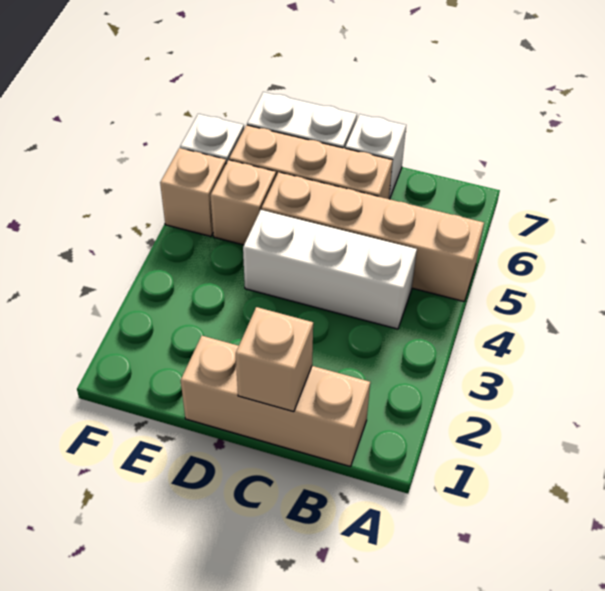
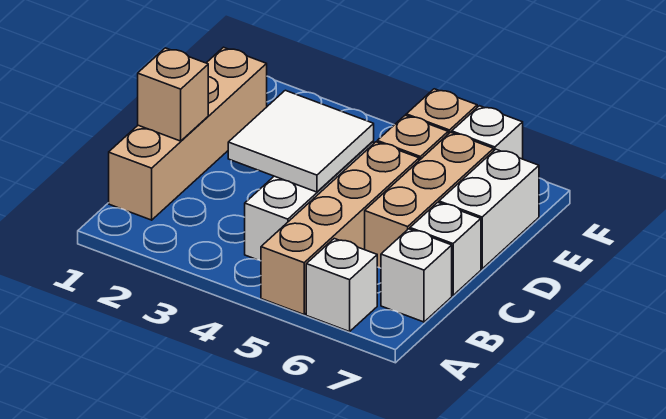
none -> white brick A6 level 1
tan brick B1:D1 level 1 -> tan brick B1:E1 level 1
none -> white brick B7 level 1
none -> white tile C3:D4 level 2

